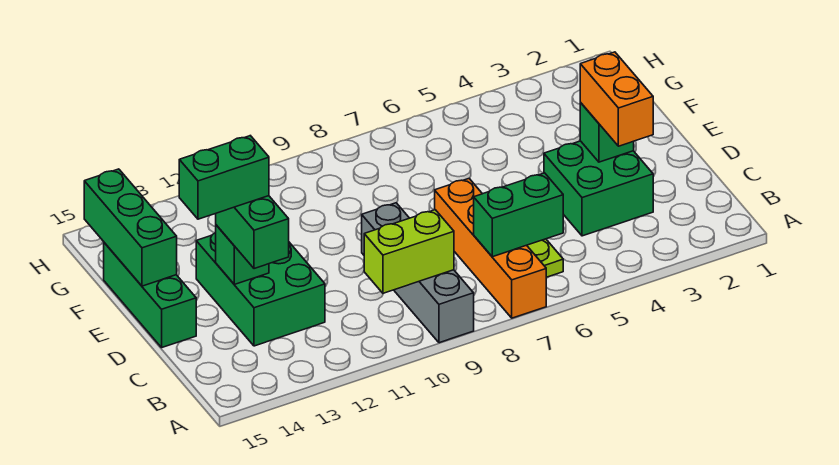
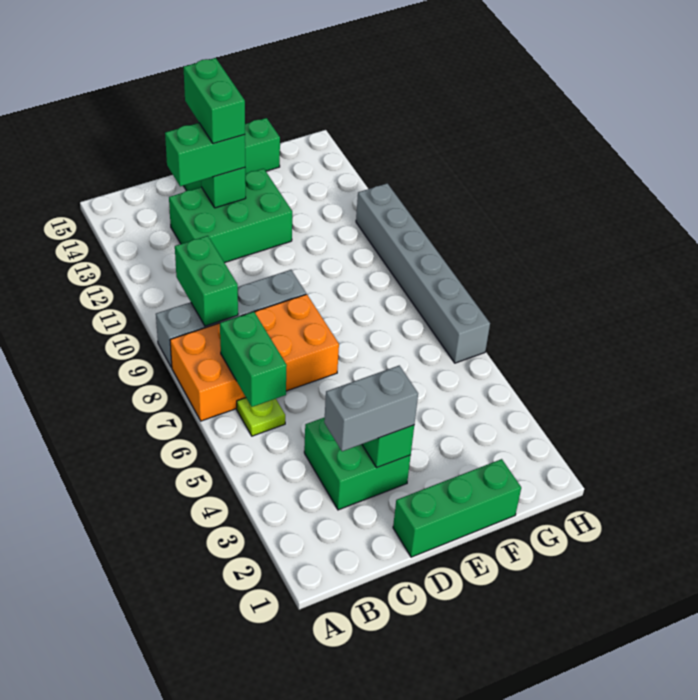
orange brick A7:D7 level 1 -> orange brick A7:D8 level 1
lime brick B9:B10 level 2 -> green brick B9:B10 level 2
orange brick C3:D3 level 3 -> grey brick C3:D3 level 3
green brick E15:G15 level 2 -> green brick D1:F1 level 1
none -> grey brick H6:H11 level 1

